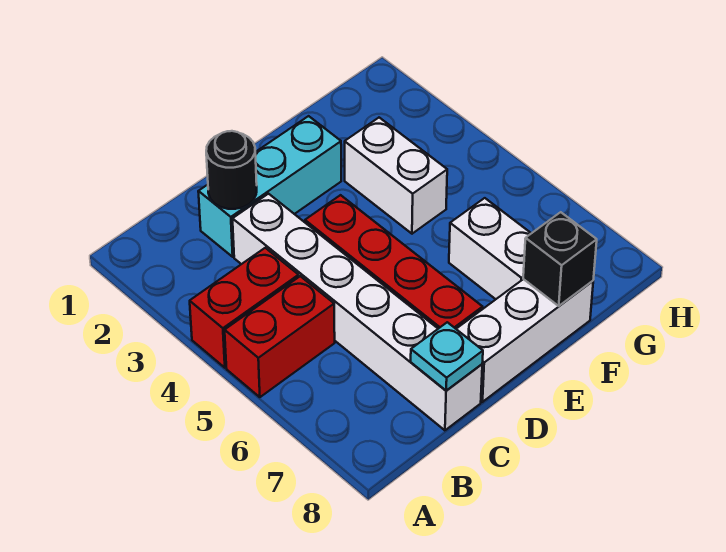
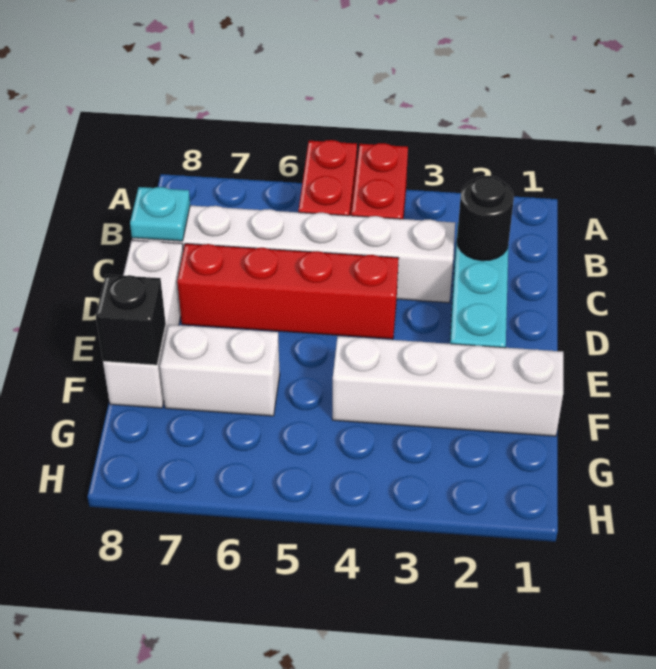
white brick F3:F4 level 1 -> white brick F1:F4 level 1

